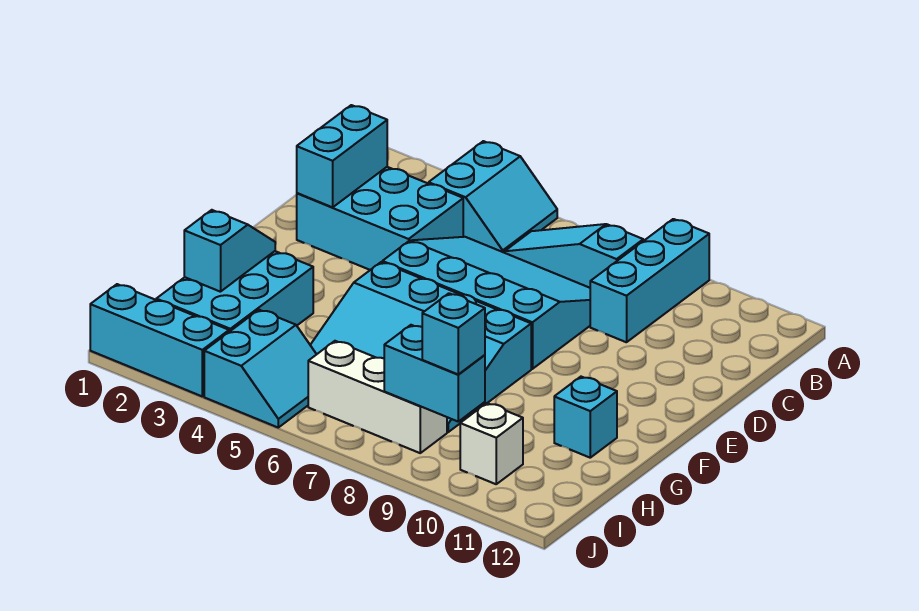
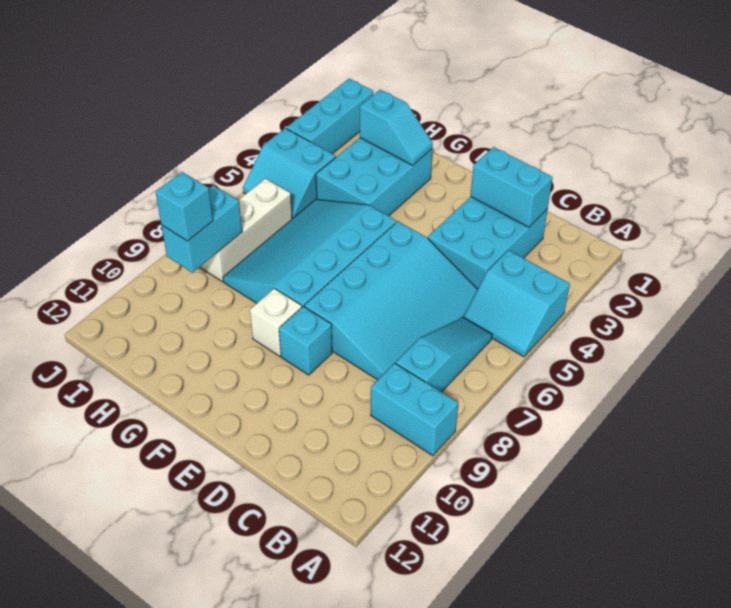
cyan brick A9:C9 level 1 -> cyan brick A9:B9 level 1
cyan brick G2:I3 level 1 -> cyan brick G2:H4 level 1
cyan brick G11 level 1 -> cyan brick E9 level 1
white brick I10 level 1 -> white brick F9 level 1

